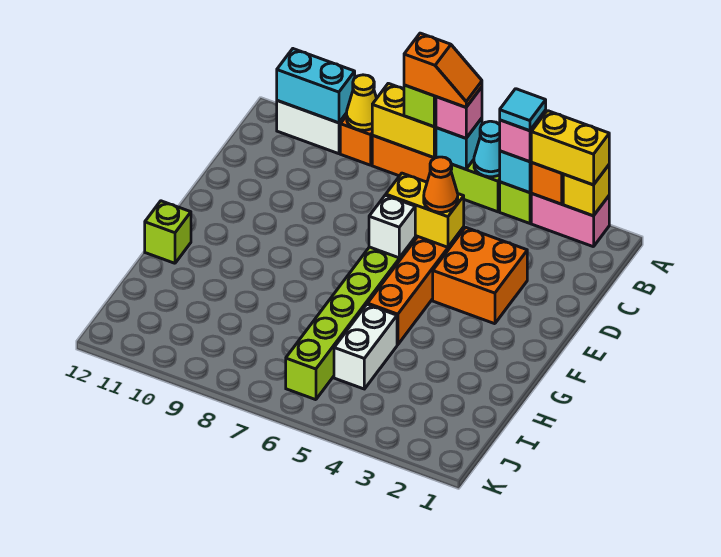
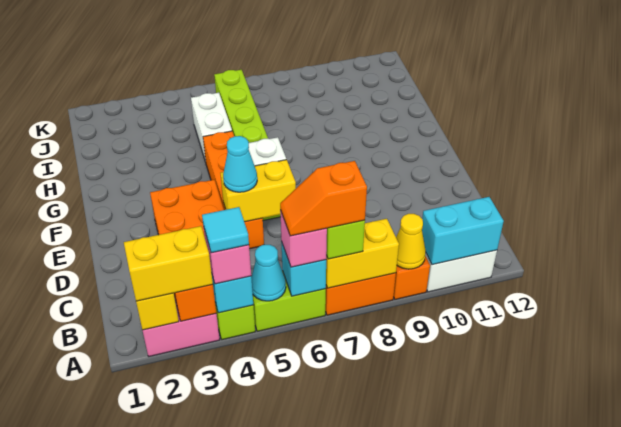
orange cone D5 level 3 -> cyan cone D5 level 3
lime brick G12 level 1 -> none

